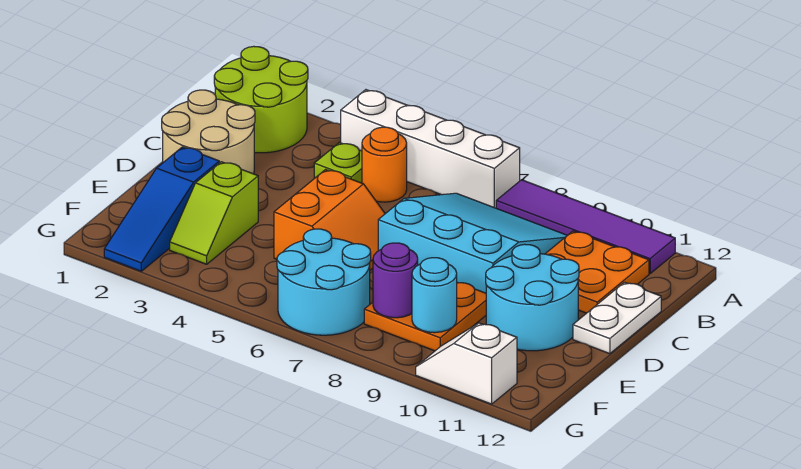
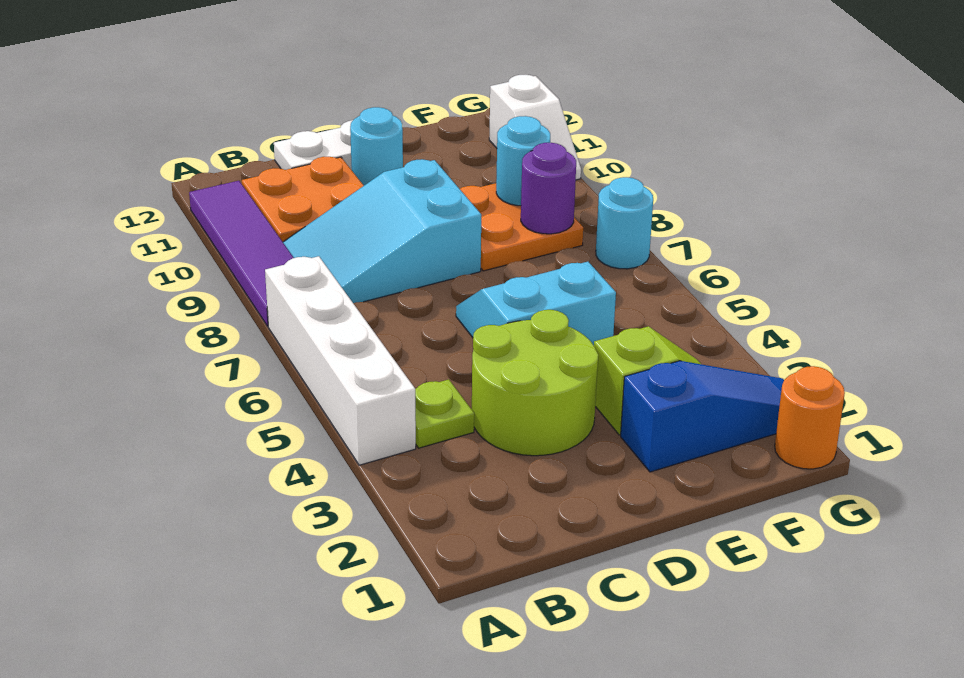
lime round brick A1:B2 level 1 -> lime round brick C3:D4 level 1
orange round brick B5 level 1 -> orange round brick G1 level 1
cyan slope B7:D9 level 1 top D -> cyan slope B8:D9 level 1 top D
tan round brick C1:D2 level 1 -> none
orange slope D5:E6 level 1 top 5 -> cyan slope D5:E6 level 1 top 5
cyan round brick D10:E11 level 1 -> cyan round brick D11 level 1
cyan round brick F6:G7 level 1 -> cyan round brick G7 level 1

